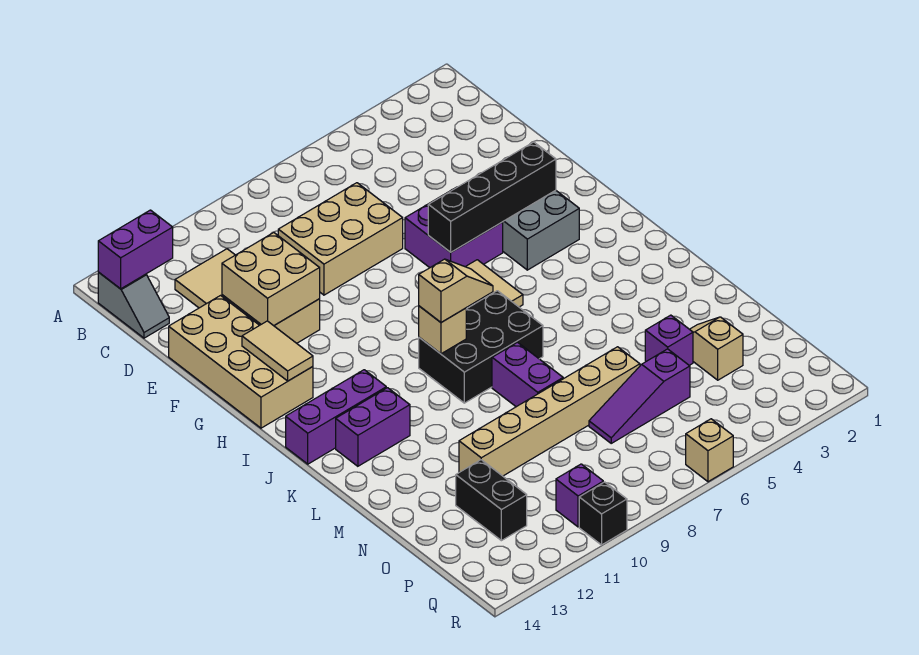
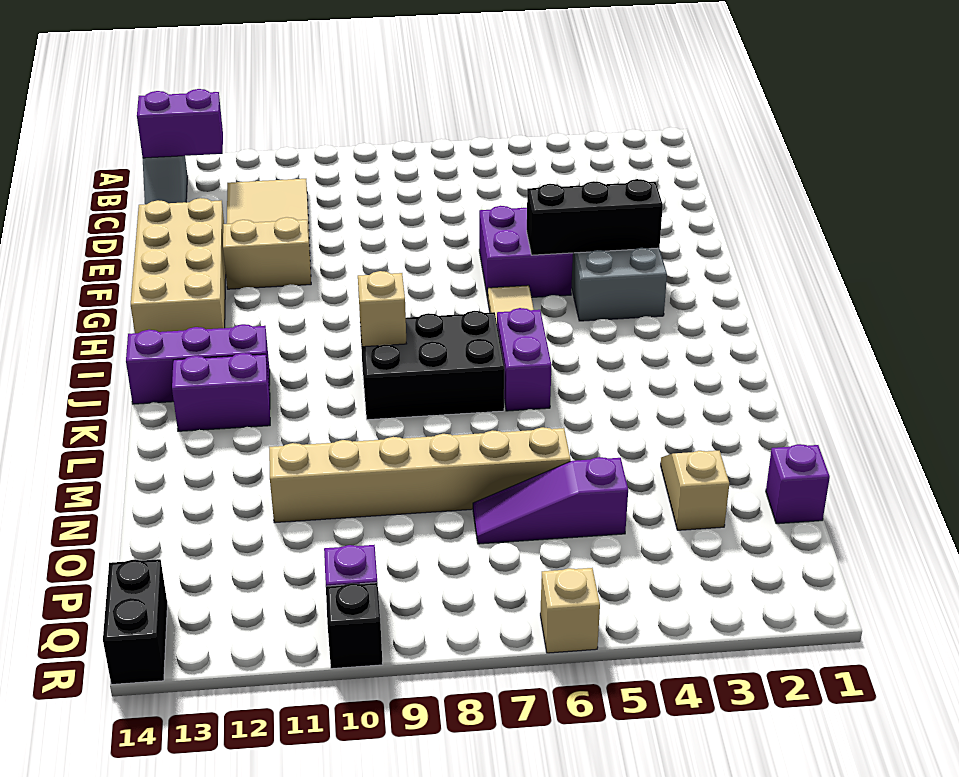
tan brick D7:E9 level 1 -> none
tan brick E11:F12 level 2 -> none
black brick G3:G6 level 2 -> black brick G3:G5 level 2
tan tile G13:H13 level 2 -> none
tan slope J8:J9 level 3 top 9 -> none
purple brick L8:M8 level 1 -> purple brick J6:K6 level 1
purple brick N4 level 1 -> purple brick O1 level 1
black brick O12:P12 level 1 -> black brick Q14:R14 level 1

